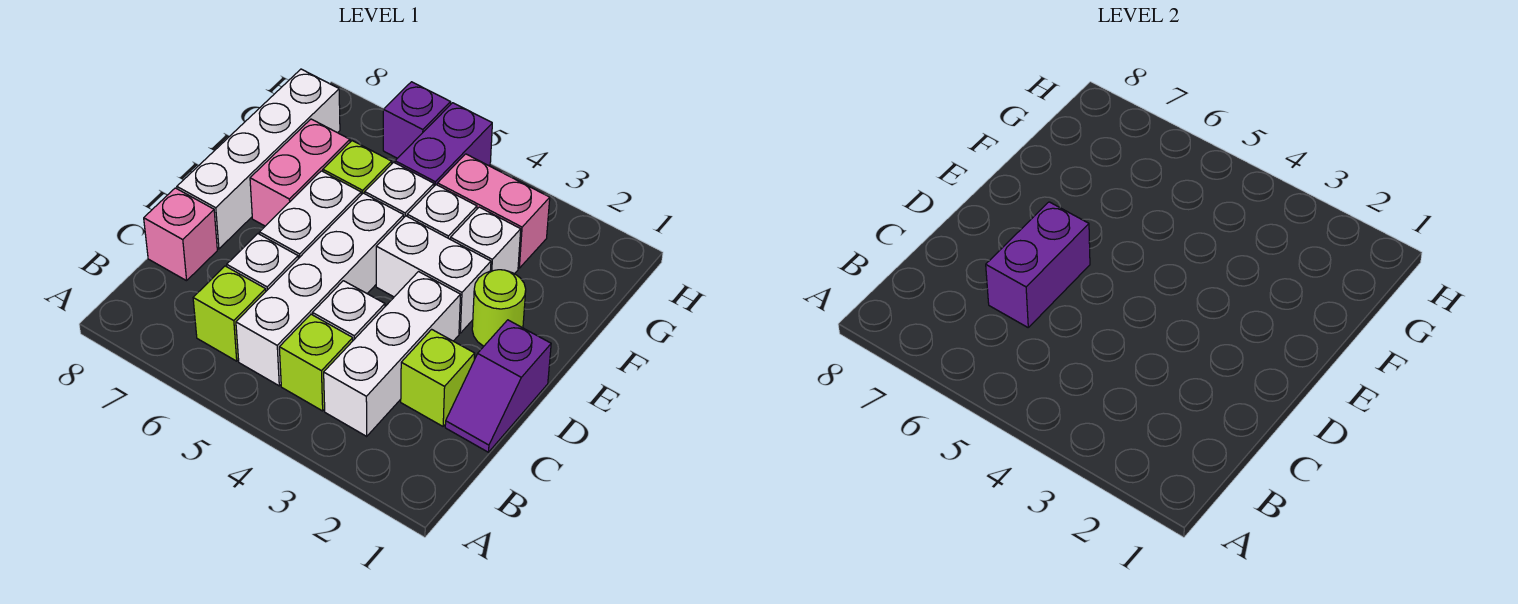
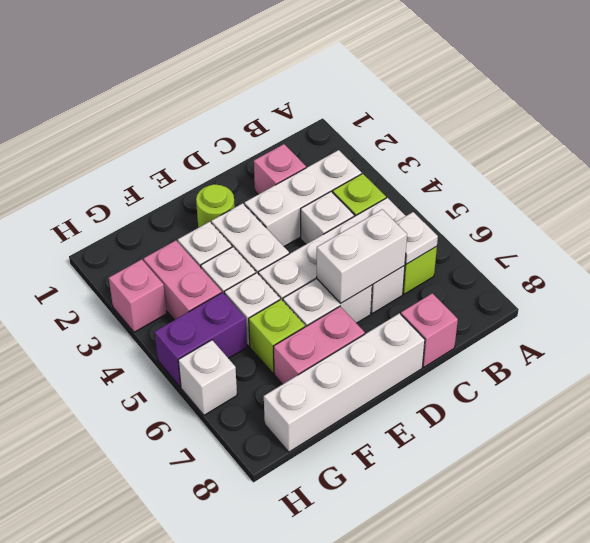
none -> white plate B6 level 2
purple slope C1:D1 level 1 top D -> none
lime brick C2 level 1 -> pink brick C2 level 1
purple brick C6:D6 level 2 -> white brick C6:D6 level 2
none -> pink brick H3 level 1
purple brick H6 level 1 -> white brick H6 level 1

